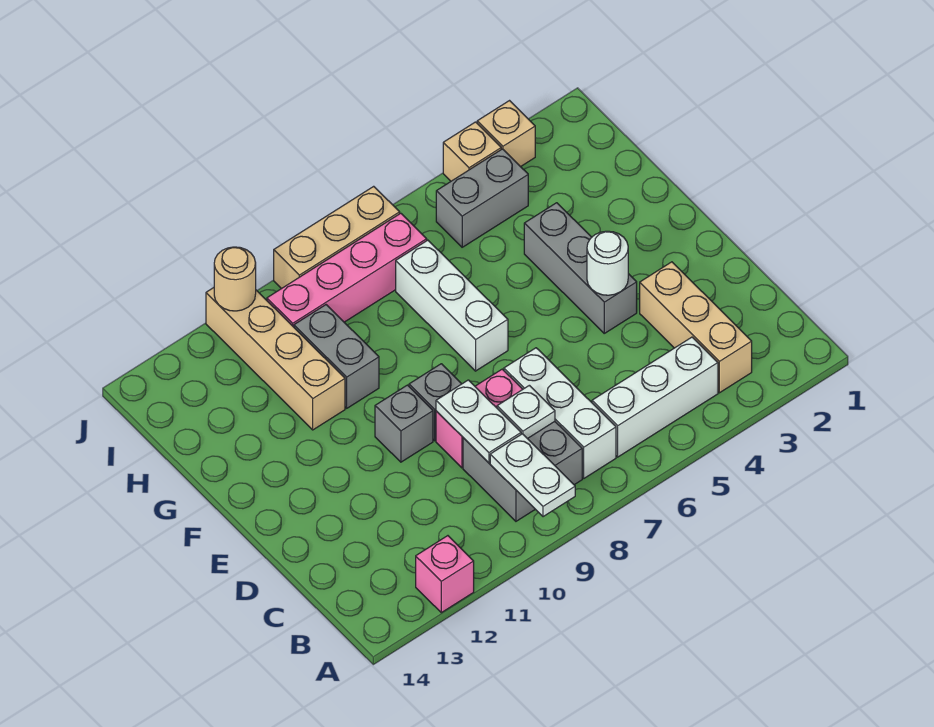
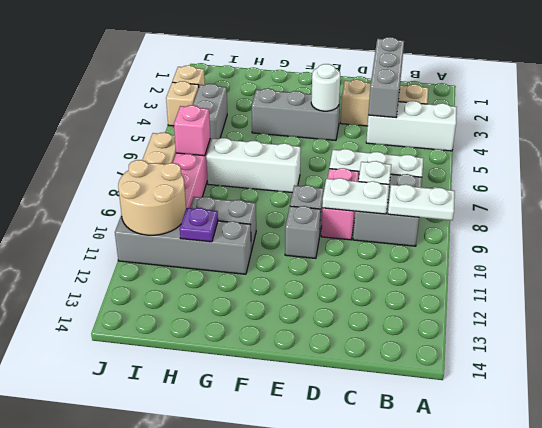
pink brick A12 level 1 -> pink brick I7 level 2
white brick B4:B6 level 1 -> white brick A4:C4 level 1
none -> grey brick C2:C4 level 2
tan brick G11:J11 level 1 -> grey brick G11:J11 level 1
none -> purple plate H11 level 2
tan round brick J11 level 2 -> tan round brick I10:J11 level 2

